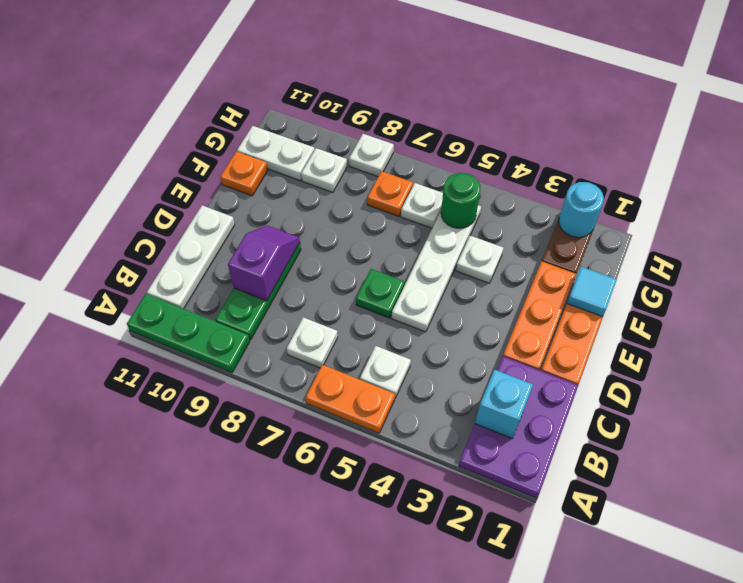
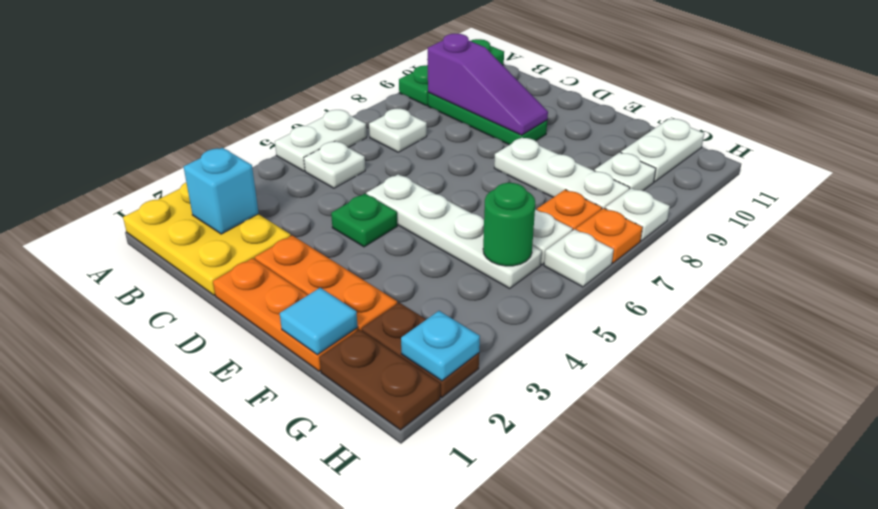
purple plate A1:C2 level 1 -> yellow plate A1:C2 level 1
orange plate A5:A6 level 1 -> white plate A5:A6 level 1
white plate B11:D11 level 1 -> white plate E8:G8 level 1
purple slope C9:D9 level 2 top C -> purple slope B9:D9 level 2 top B
green plate D6 level 1 -> green plate D4 level 1
white plate F4 level 1 -> white plate H6 level 1
orange plate F11 level 1 -> orange plate H7 level 1
none -> brown plate G1:H1 level 1
cyan round brick H2 level 2 -> cyan plate H2 level 2

